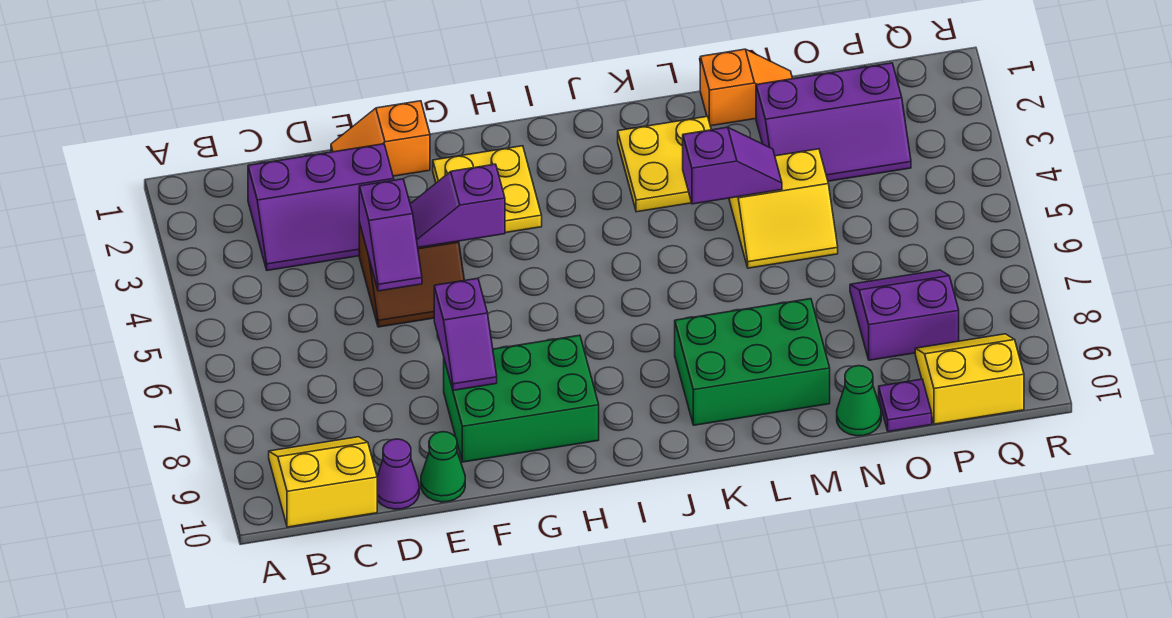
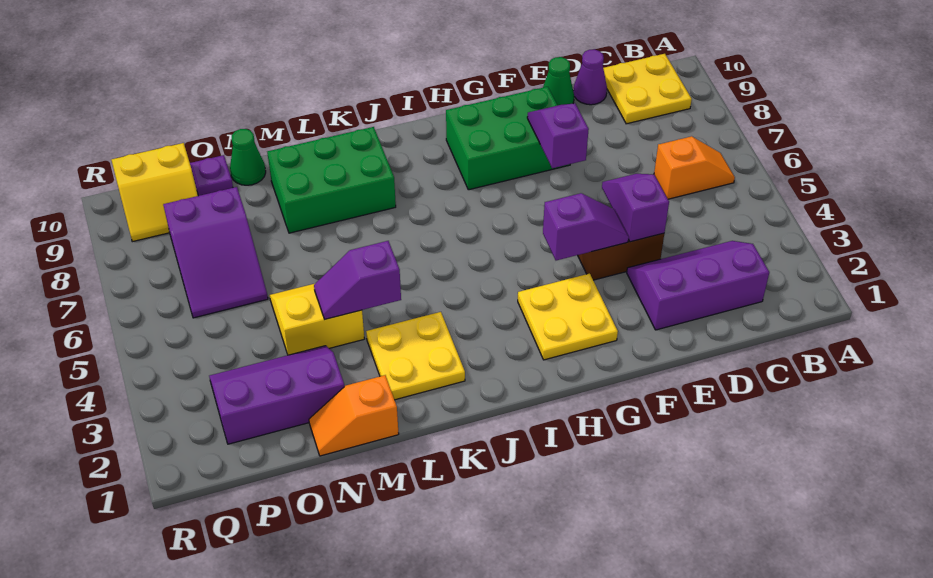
yellow slope B9:C10 level 1 top 10 -> yellow plate B9:C10 level 1
orange slope E1:F1 level 1 top F -> orange slope B6:C6 level 1 top C
purple slope O7:P8 level 1 top 8 -> purple slope O6:P8 level 1 top 8

